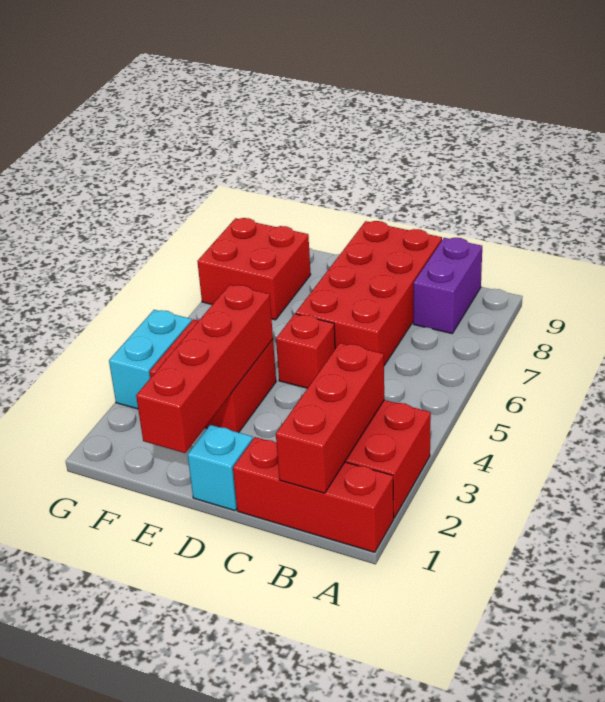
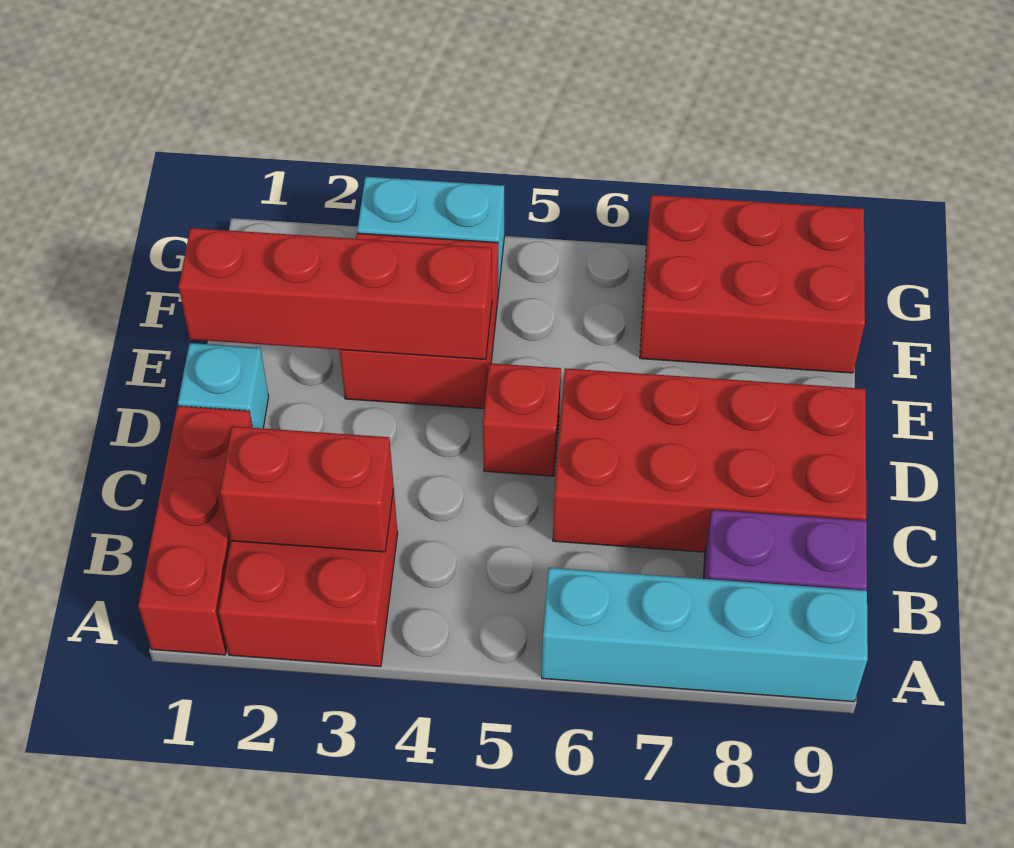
none -> cyan brick A6:A9 level 1
red brick B1:B3 level 2 -> red brick B2:B3 level 2
red brick F7:G8 level 1 -> red brick F7:G9 level 1

